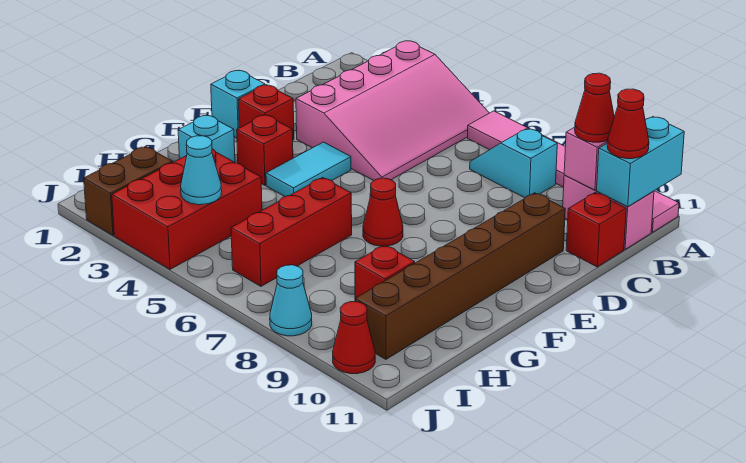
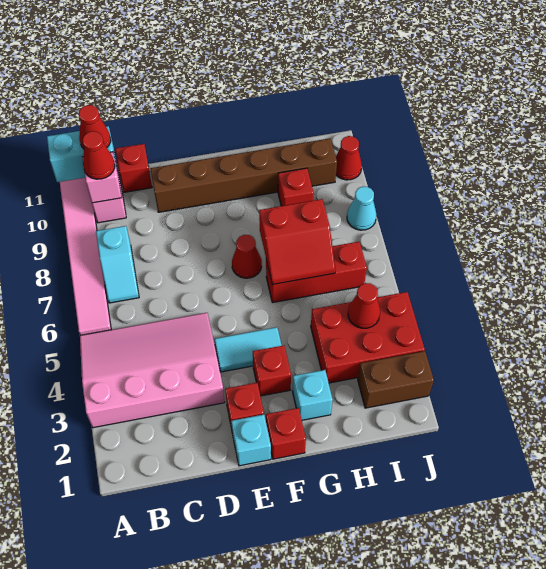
none -> red brick F1 level 1
none -> red slope G6:H7 level 2 top 7
cyan cone I4 level 2 -> red cone I4 level 2

